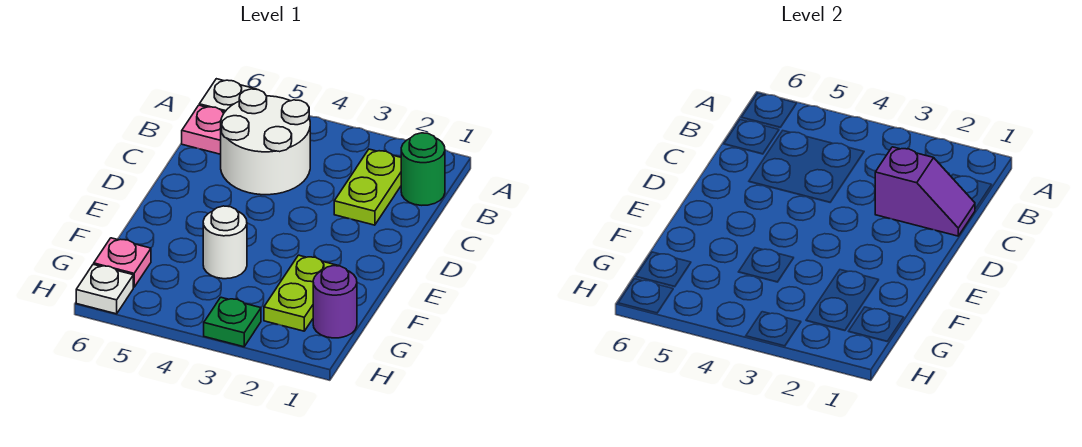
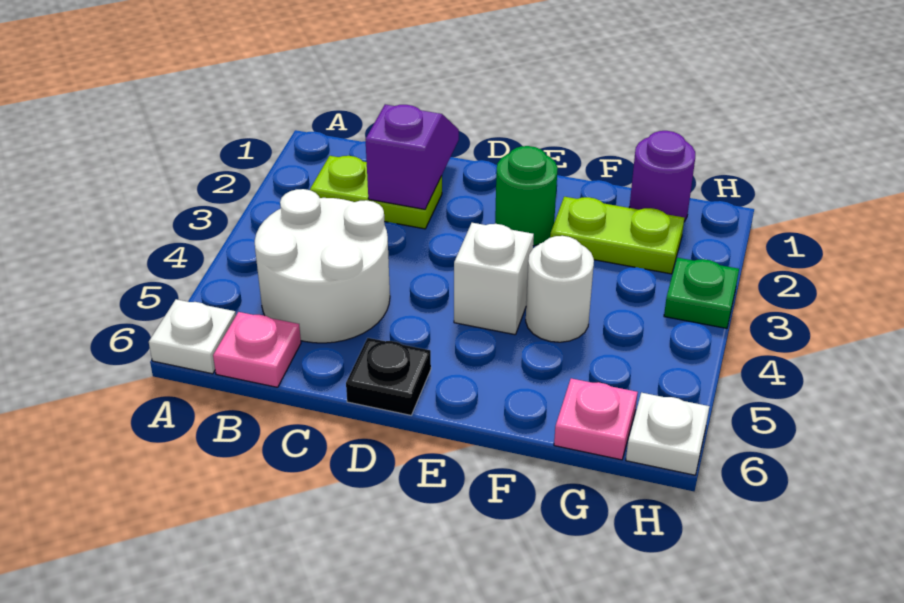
green round brick B1 level 1 -> green round brick E2 level 1
none -> black plate D6 level 1
none -> white brick E4 level 1

